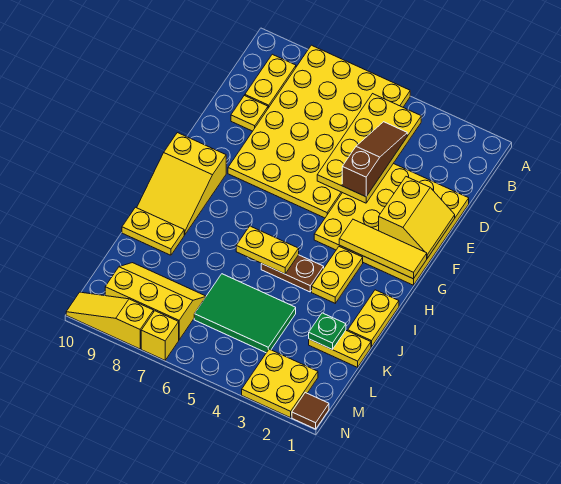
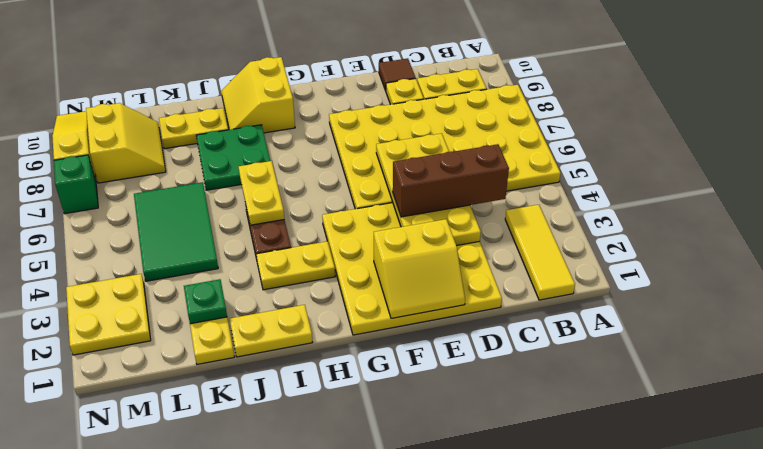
yellow plate B4:E5 level 2 -> yellow plate D3:E6 level 2
brown slope C4:E4 level 3 top E -> brown brick C4:E4 level 3
yellow tile G1:G3 level 2 -> yellow tile B1:B3 level 1
yellow slope G9:I10 level 1 top G -> yellow slope H9:I10 level 1 top H
none -> green plate I7:J8 level 1
yellow plate J9:J10 level 1 -> yellow plate J9:K9 level 1
yellow slope L7:M9 level 1 top M -> yellow slope L8:M9 level 1 top M
brown tile N1 level 1 -> brown tile D10 level 1
yellow brick N7 level 1 -> green brick N7 level 1

